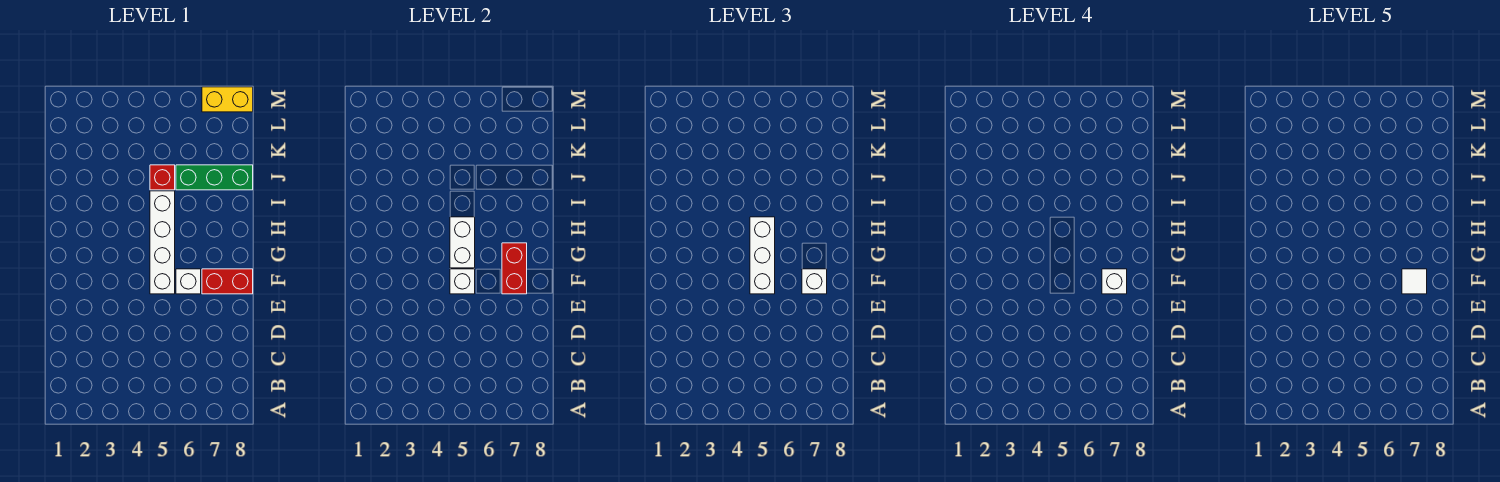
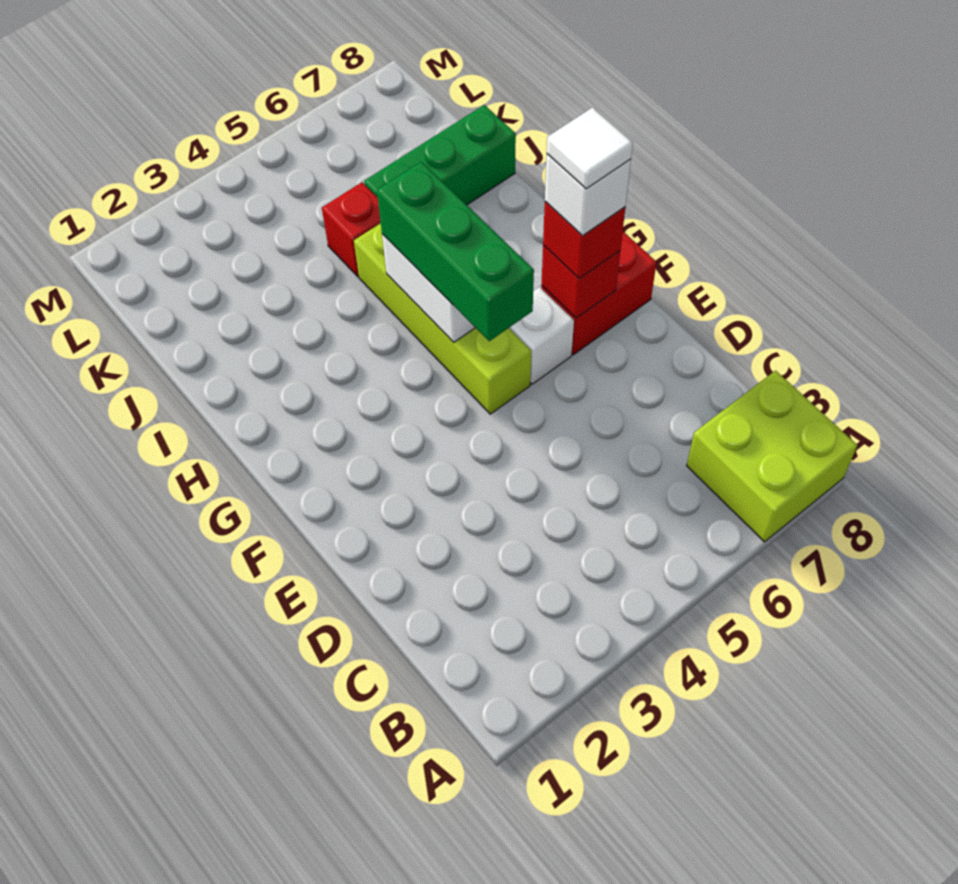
none -> lime brick A7:B8 level 1
white brick F5:I5 level 1 -> lime brick F5:I5 level 1
white brick F5 level 2 -> none
white brick F5:H5 level 3 -> green brick F5:H5 level 3
red brick F7:G7 level 2 -> red brick F7 level 2
white brick F7 level 3 -> red brick F7 level 3
yellow brick M7:M8 level 1 -> none

